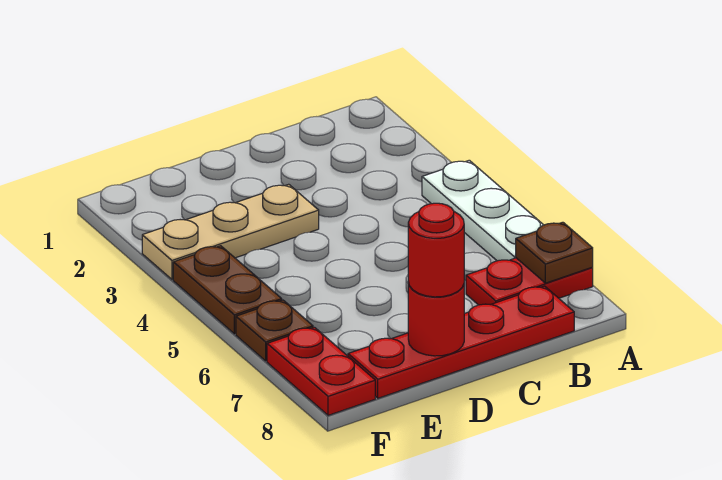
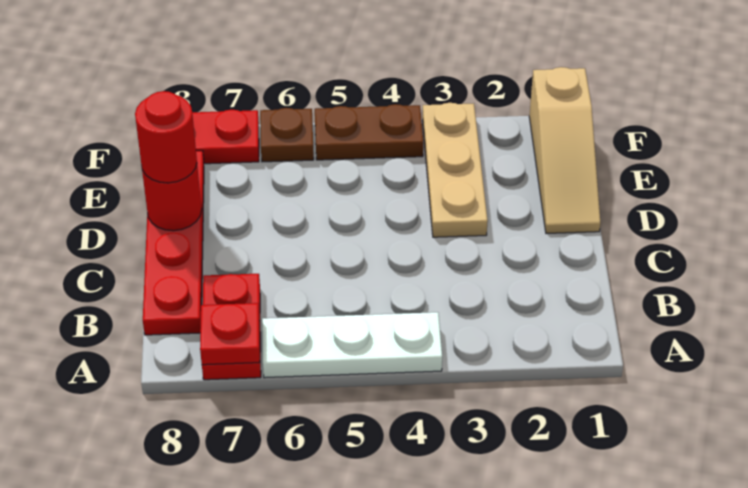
brown plate A7 level 2 -> red plate A7 level 2
none -> tan slope D1:F1 level 1 top F

